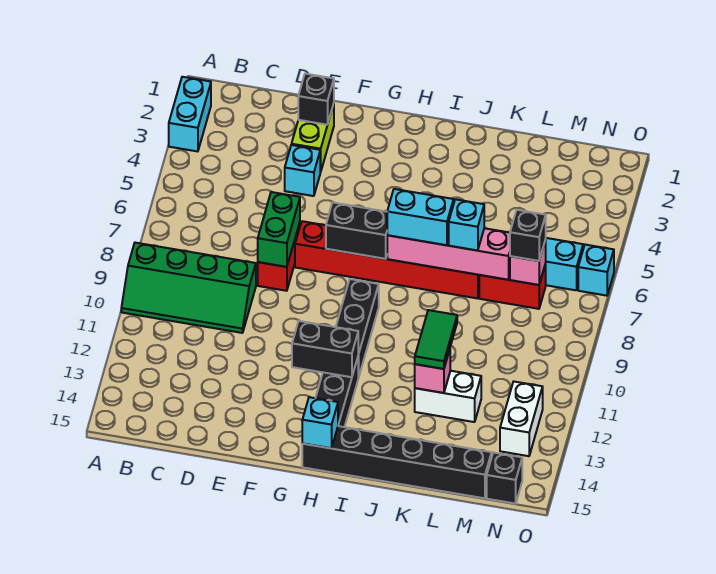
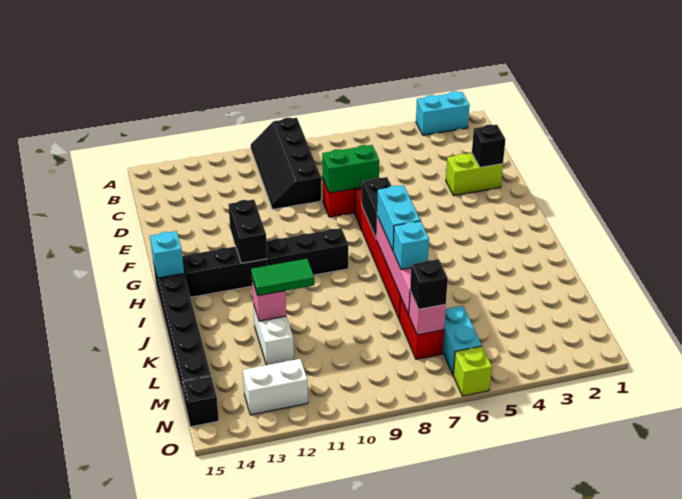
green slope A9:D10 level 1 top 9 -> black slope A9:D10 level 1 top 9
cyan brick E4 level 1 -> none
cyan brick O6 level 1 -> lime brick O6 level 1

